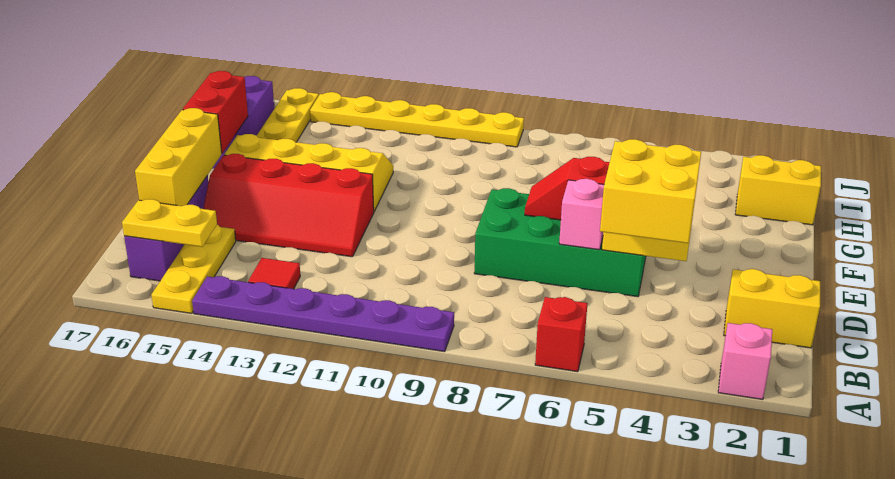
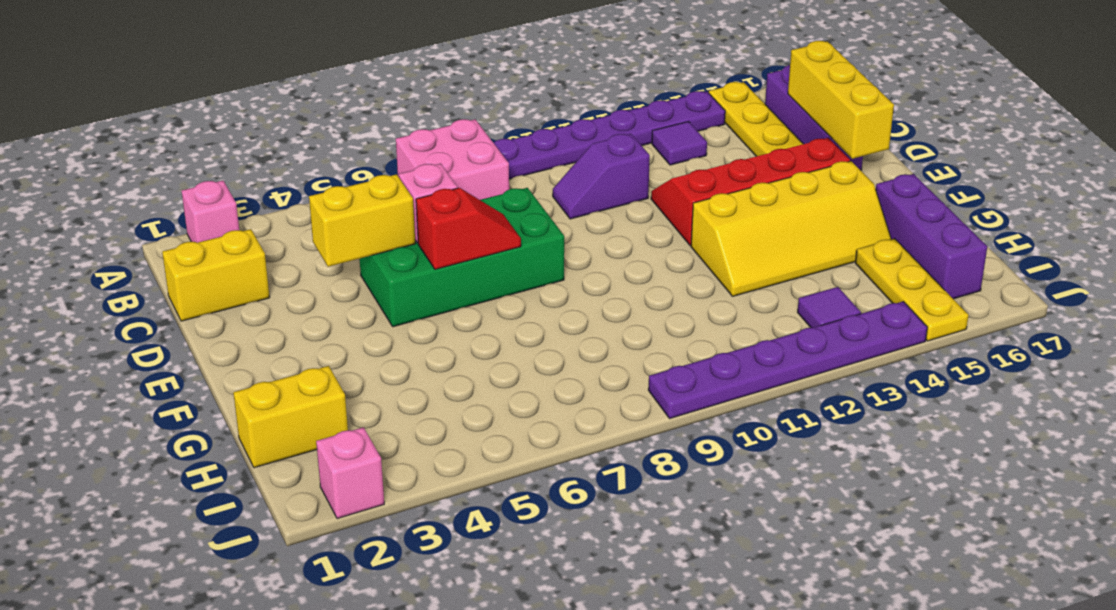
red brick A6 level 1 -> none
none -> pink brick A7:B8 level 1
red tile B13 level 1 -> purple tile B13 level 1
yellow plate B15:B16 level 2 -> none
yellow brick C4:D5 level 3 -> none
none -> purple slope C10:C11 level 1 top 11
red brick F16:G16 level 2 -> none
none -> purple tile I13 level 1
none -> pink brick J2 level 1
yellow plate J9:J14 level 1 -> purple plate J9:J14 level 1

